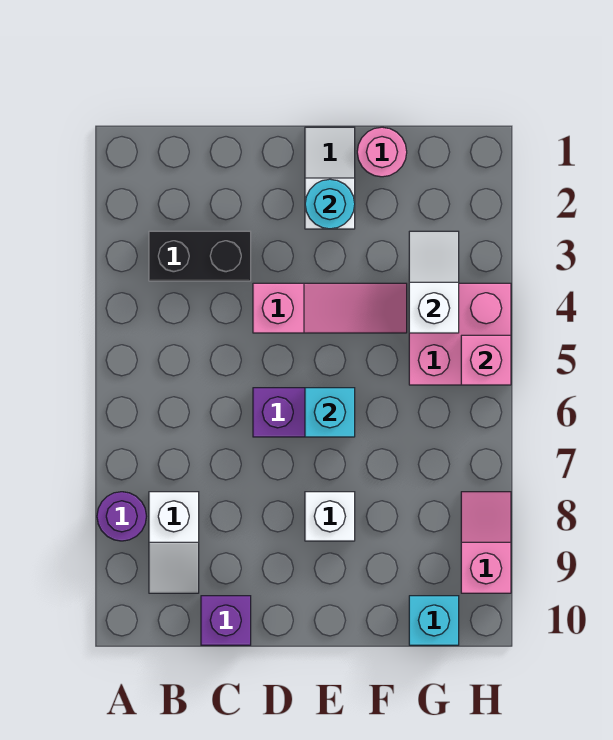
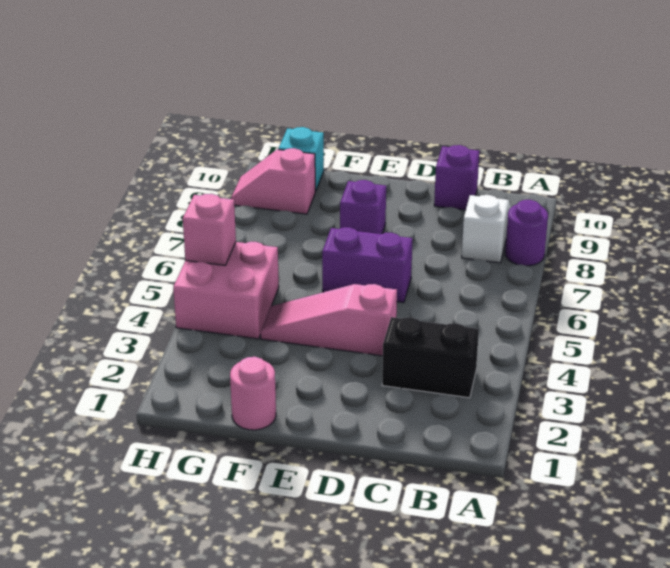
white slope E1:E2 level 1 top 2 -> none
cyan round brick E2 level 2 -> none
cyan brick E6 level 2 -> none
white brick E8 level 1 -> purple brick E8 level 1
white slope G3:G4 level 2 top 4 -> none
pink slope H8:H9 level 1 top 9 -> pink slope G9:H9 level 1 top G

